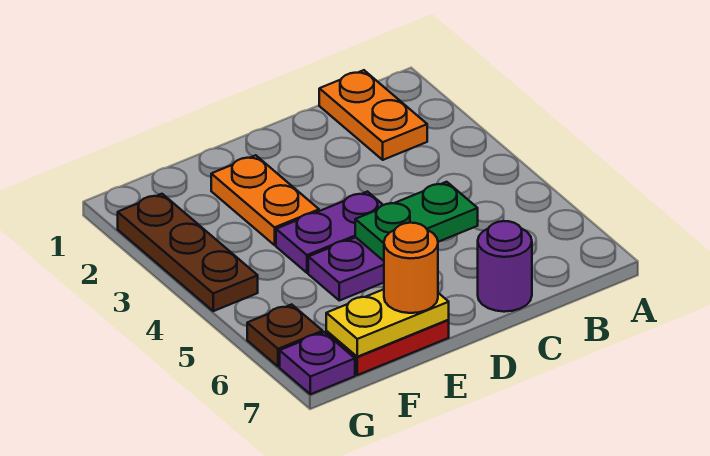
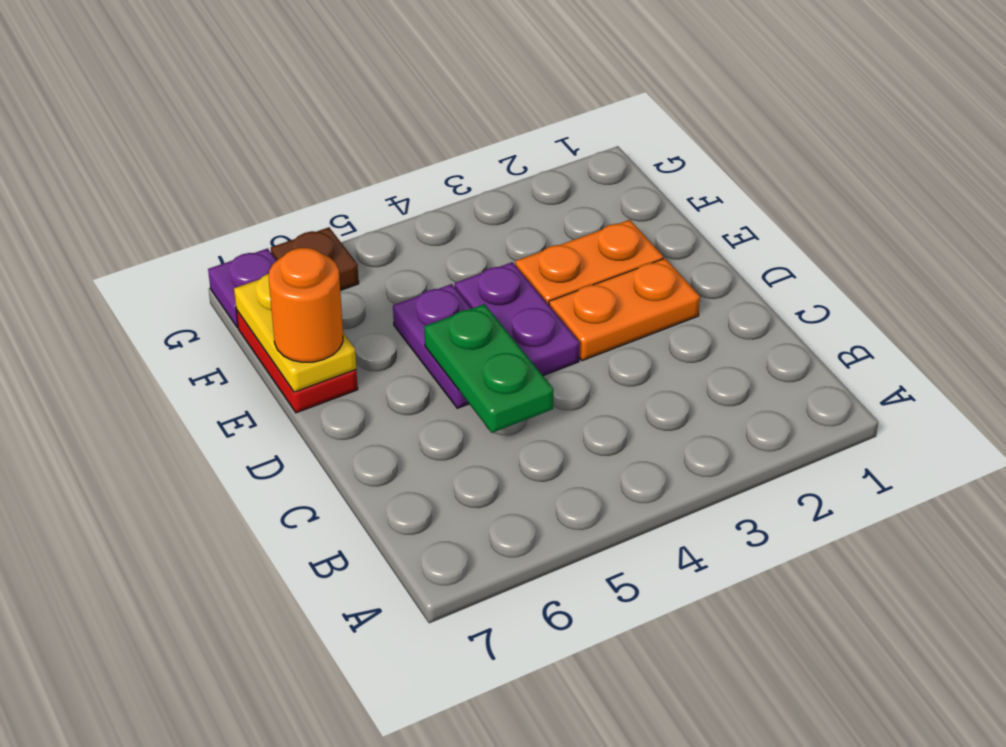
orange plate B1:B2 level 1 -> orange plate D2:D3 level 1
purple round brick C7 level 1 -> none
brown plate G2:G4 level 1 -> none

